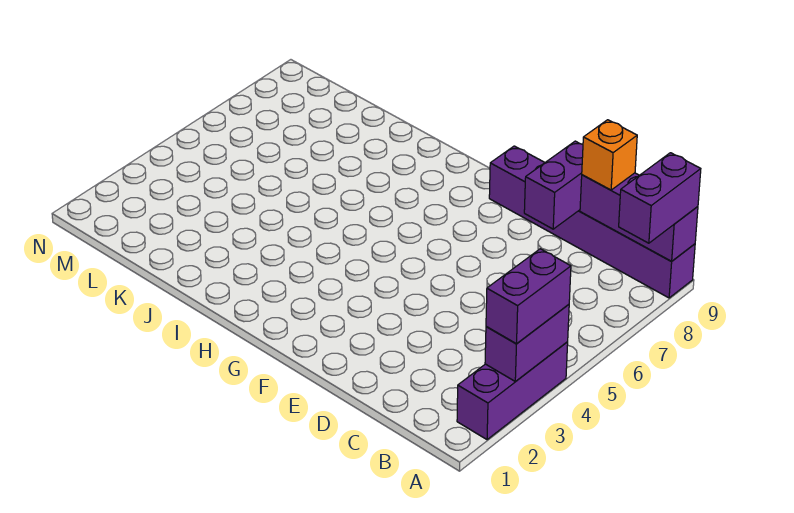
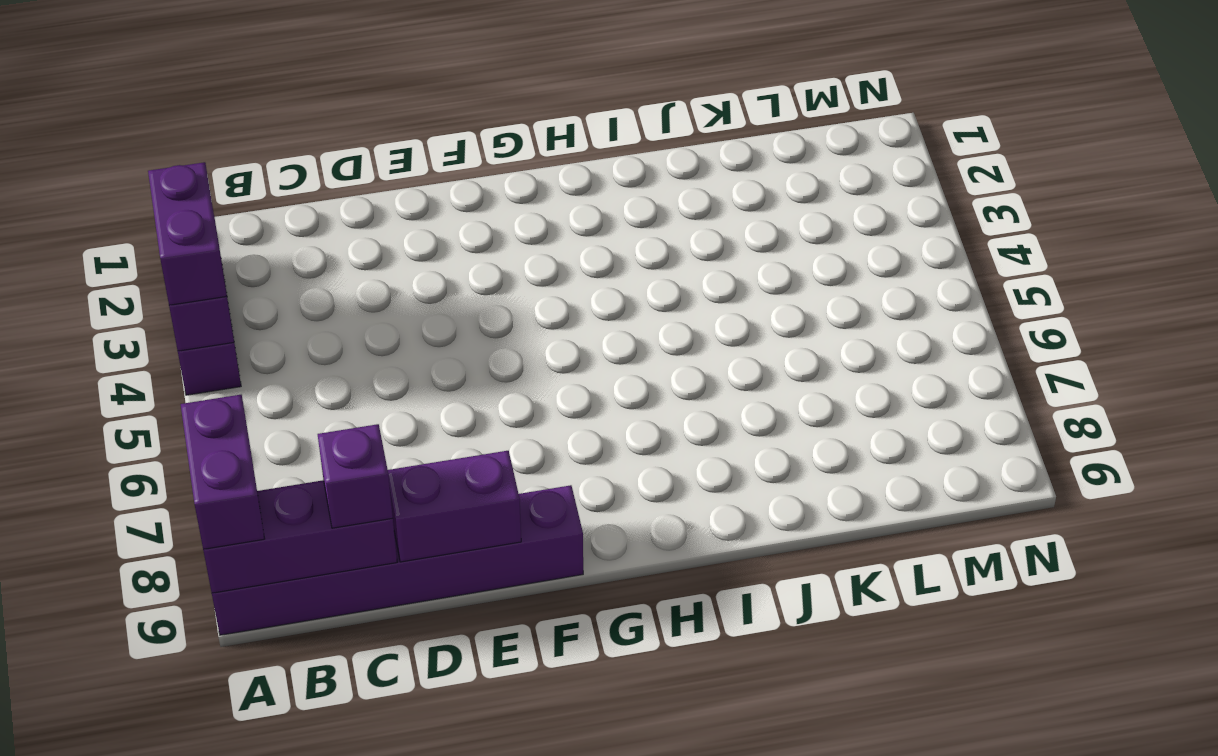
orange brick C9 level 3 -> purple brick C9 level 3
purple brick D8:D9 level 2 -> purple brick D9:E9 level 2

